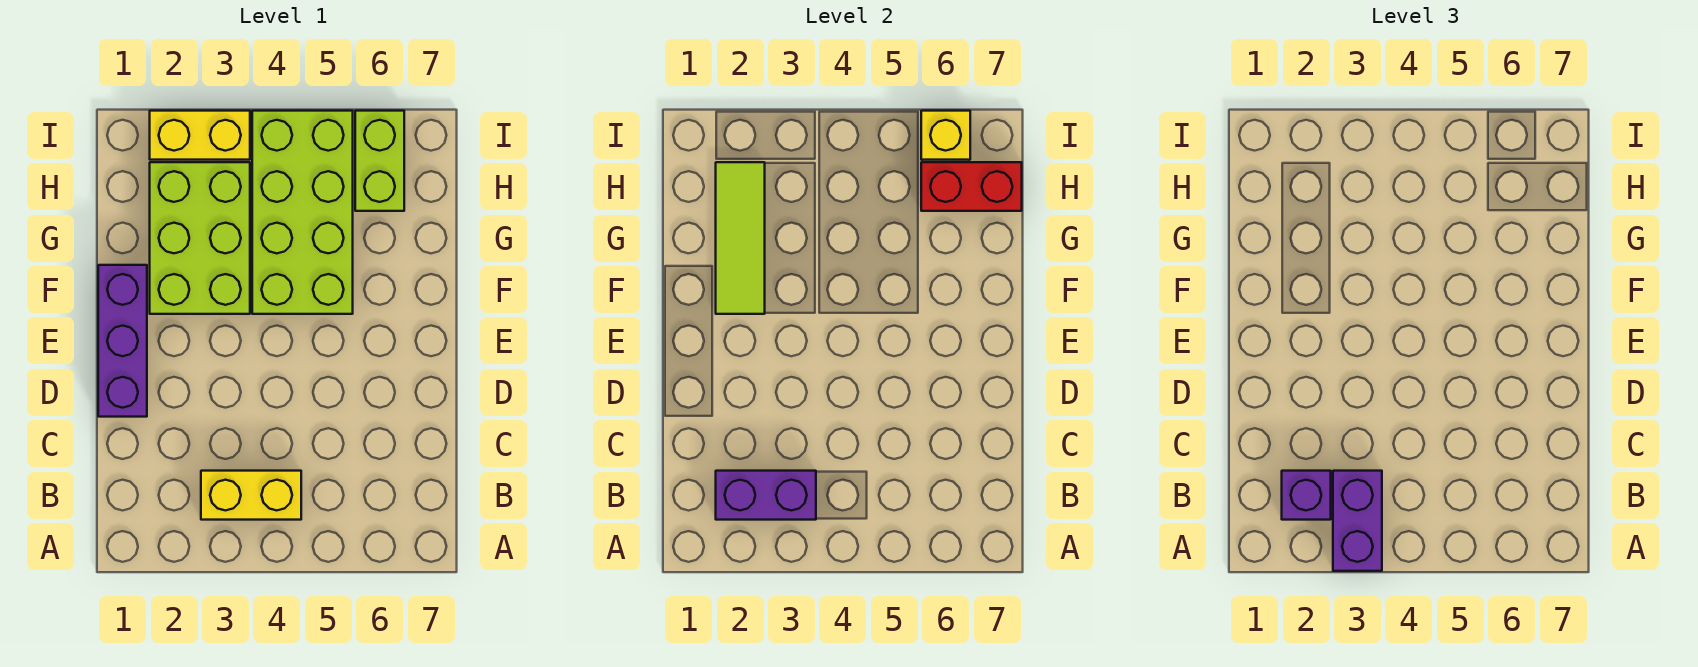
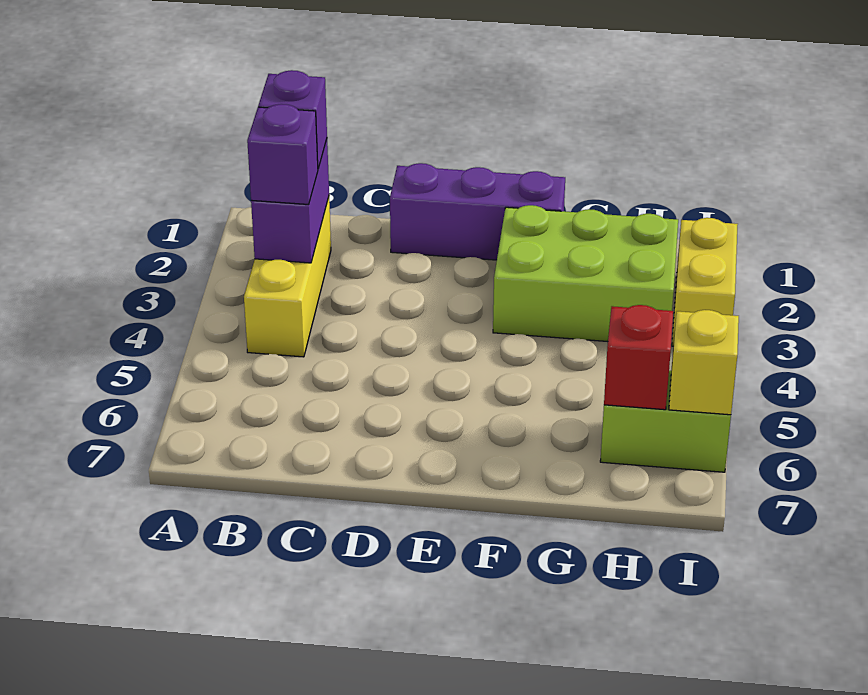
purple brick A3:B3 level 3 -> purple brick B3 level 3
yellow brick B3:B4 level 1 -> yellow brick B2:B4 level 1
lime tile F2:H2 level 2 -> none
lime brick F4:I5 level 1 -> none
red brick H6:H7 level 2 -> red brick H6 level 2

